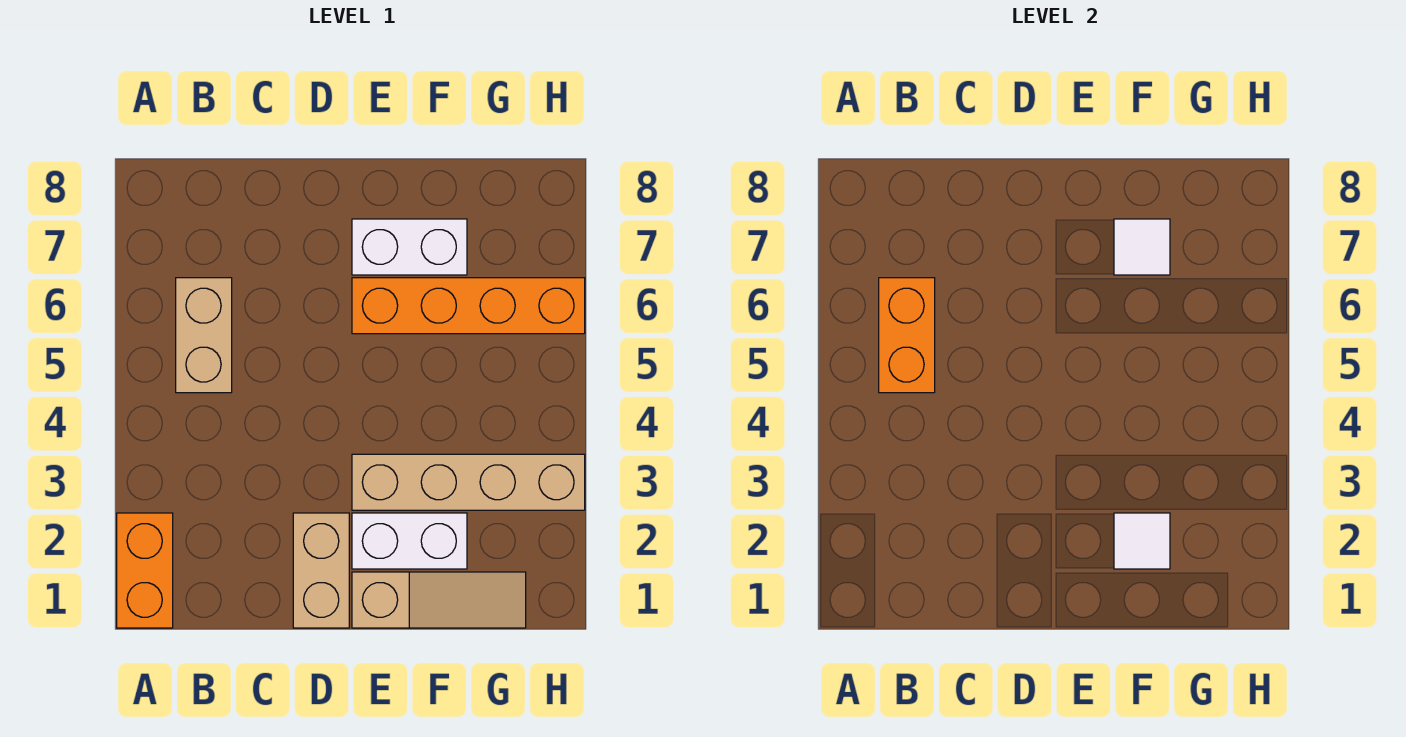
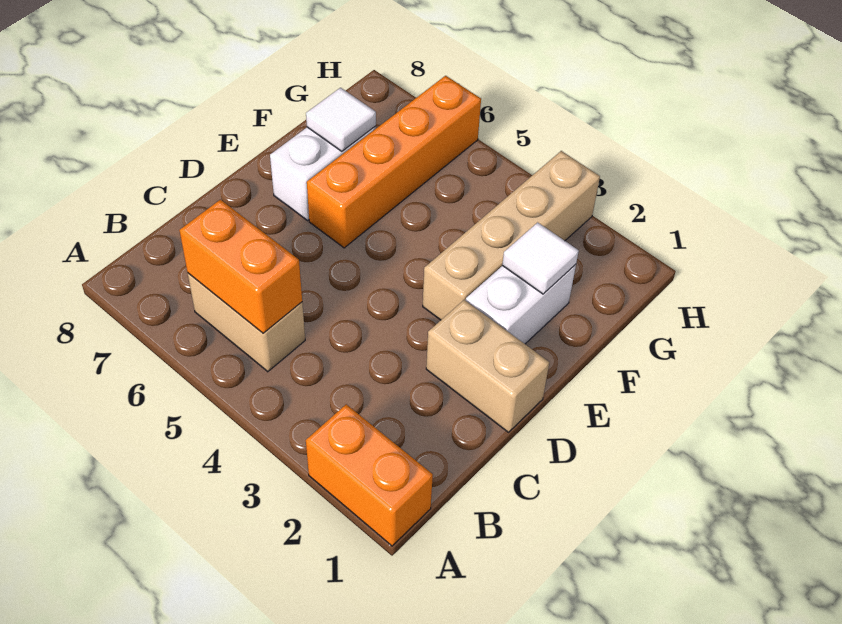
tan slope E1:G1 level 1 top E -> none

